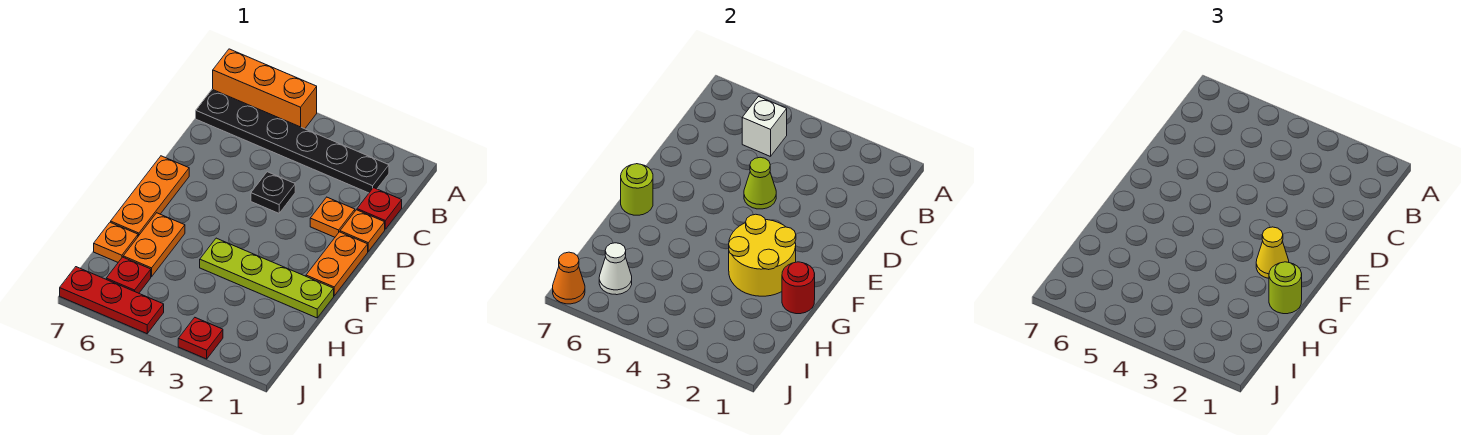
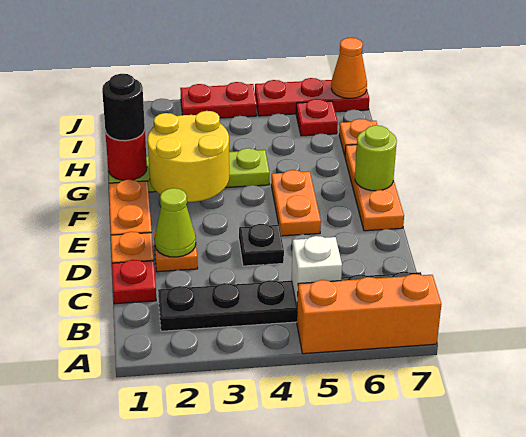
lime cone D4 level 2 -> lime cone D2 level 2
yellow cone F2 level 3 -> none
lime round brick G1 level 3 -> black round brick G1 level 3
orange plate G6:H6 level 1 -> orange plate E5:F5 level 1
white cone I6 level 2 -> none
red plate J3 level 1 -> red plate J3:J4 level 1

